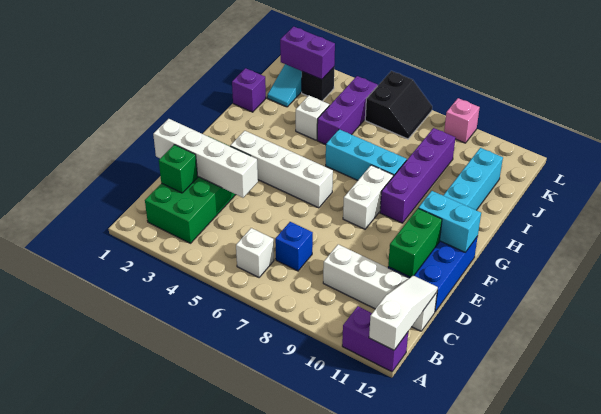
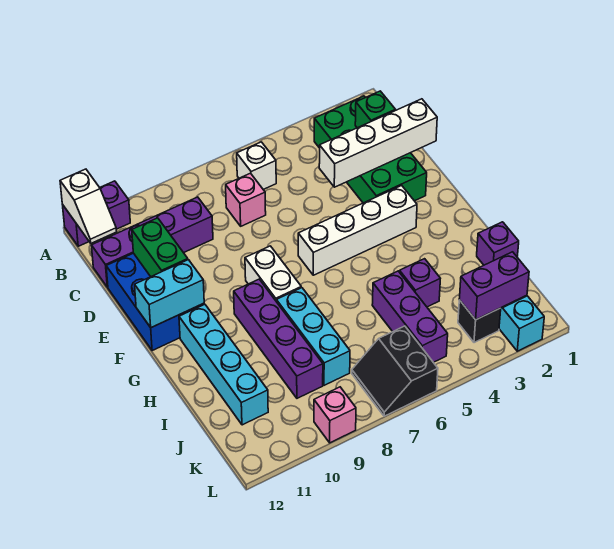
white slope A12:C12 level 2 top A -> white slope A12:B12 level 2 top A
blue brick C7 level 1 -> pink brick C7 level 1
white brick C9:C12 level 1 -> purple brick C9:C12 level 1
cyan brick H6:H8 level 1 -> cyan brick H8:J8 level 1
white brick I4 level 1 -> purple brick I4 level 1

